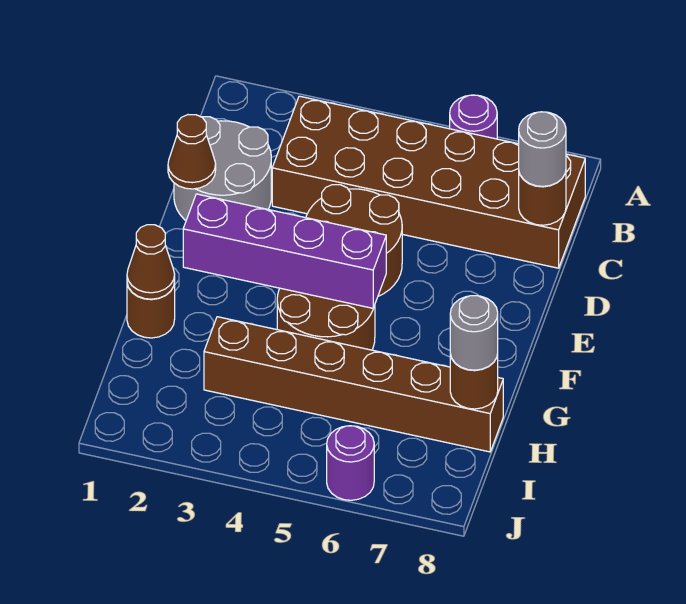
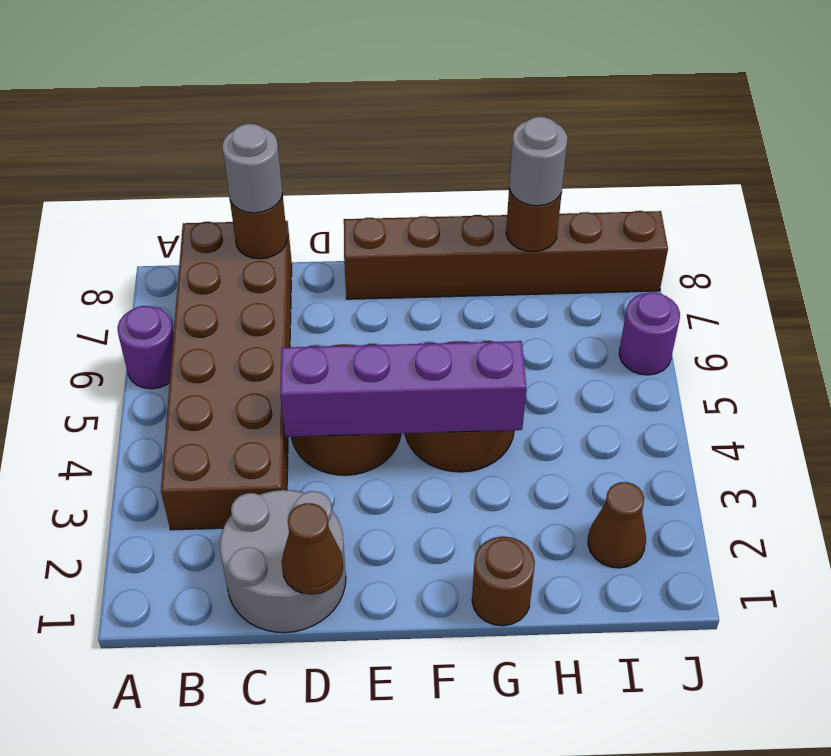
purple brick F2:F5 level 2 -> purple brick D4:G4 level 2
brown cone G1 level 2 -> brown cone I2 level 1
brown brick H3:H8 level 1 -> brown brick E8:J8 level 1

